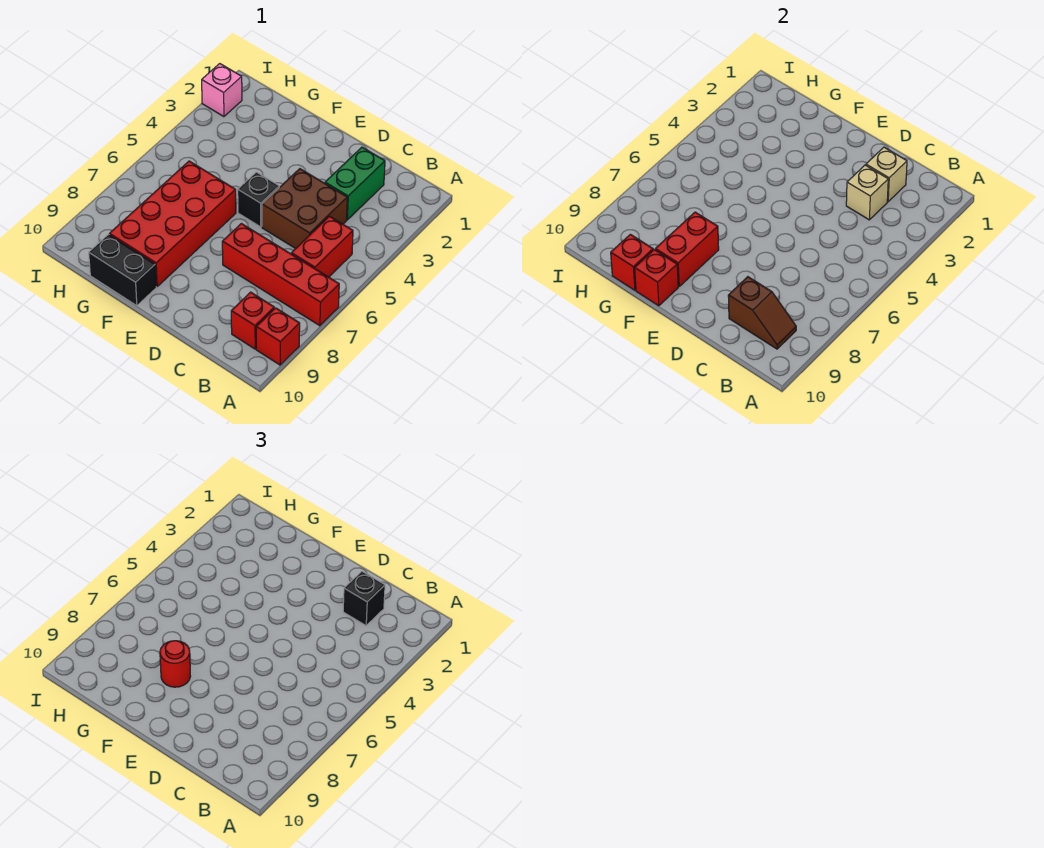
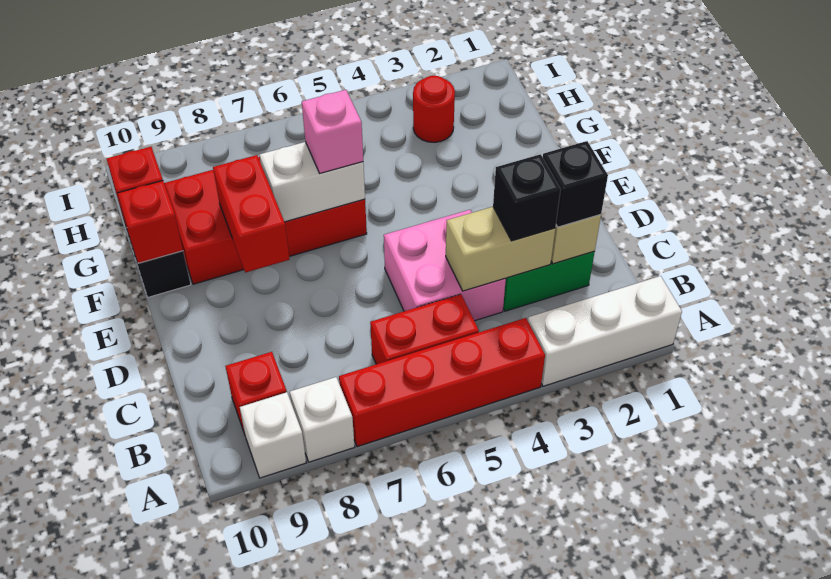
none -> white brick A1:A3 level 1
red brick A7:D7 level 1 -> red brick A4:A7 level 1
none -> white brick A8 level 1
red brick A9 level 1 -> white brick A9 level 1
brown slope B9:C9 level 2 top C -> none
tan brick C3 level 2 -> tan brick C3:C4 level 2
brown brick C4:D5 level 1 -> pink brick C4:D5 level 1
black brick E5 level 1 -> black brick C3 level 3
none -> white brick F6:F7 level 2
red brick F8:F9 level 2 -> red brick E8:F8 level 2
red round brick F8 level 3 -> red round brick H3 level 1
pink brick I2 level 1 -> pink brick F6 level 3

